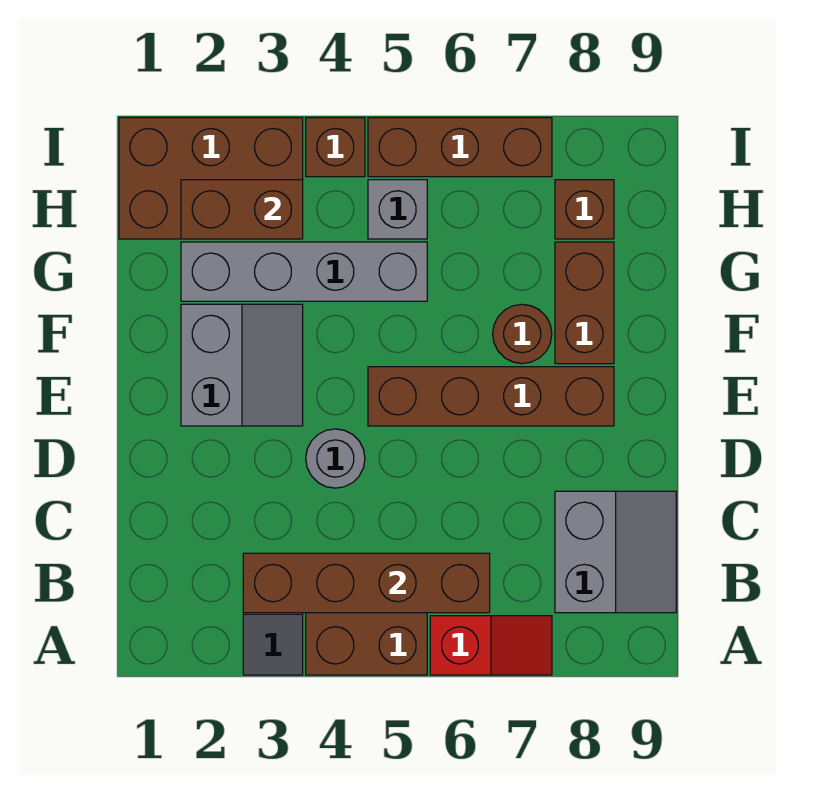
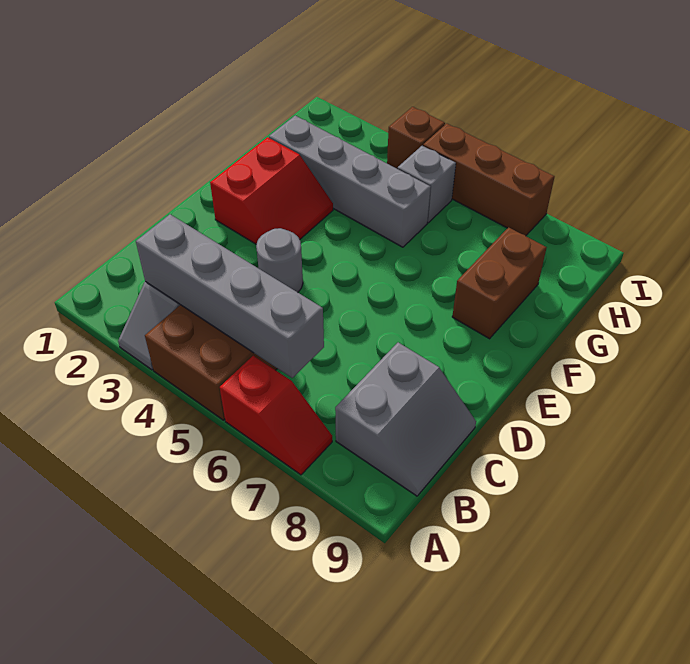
brown brick B3:B6 level 2 -> grey brick B3:B6 level 2
grey slope E2:F3 level 1 top 2 -> red slope E2:F3 level 1 top 2
brown brick E5:E8 level 1 -> none
brown round brick F7 level 1 -> none
brown brick H1:I3 level 1 -> none
brown brick H2:H3 level 2 -> none
brown brick H8 level 1 -> none

